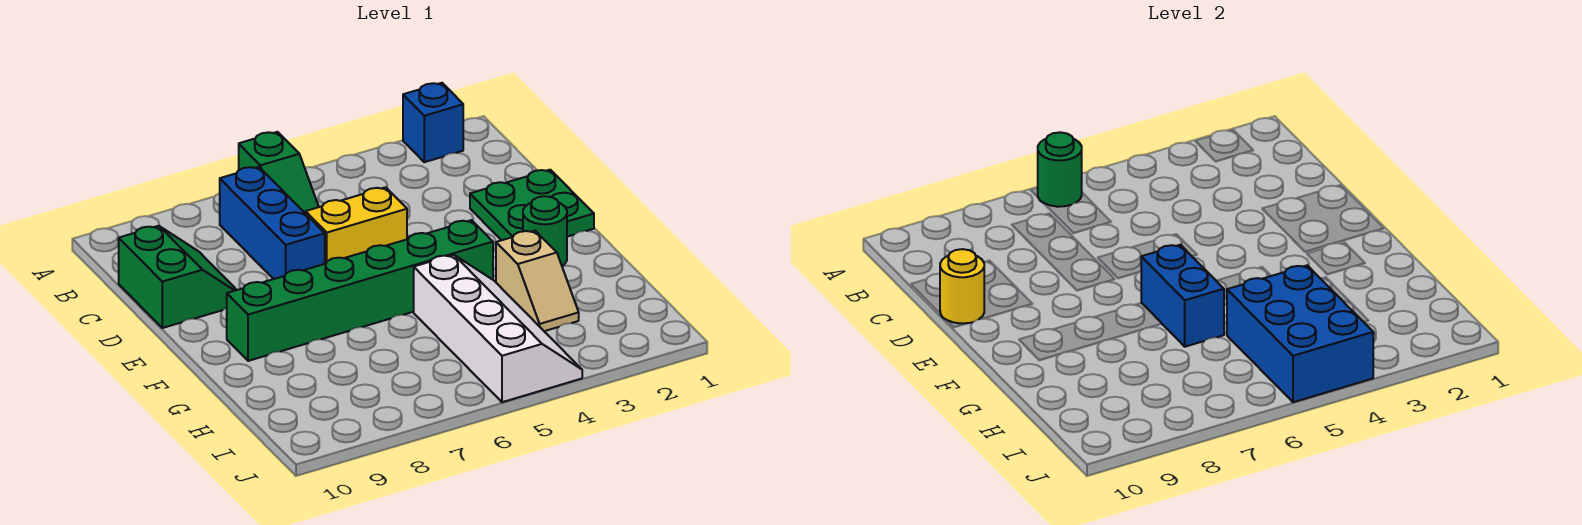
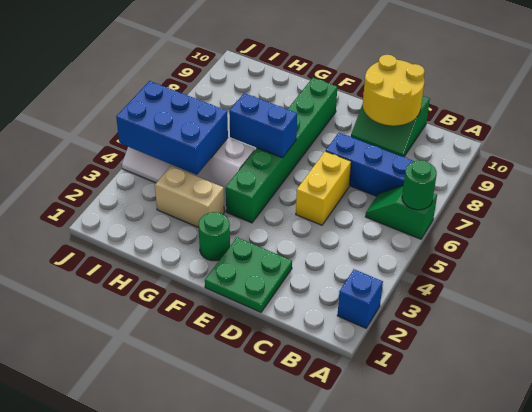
yellow round brick D10 level 2 -> yellow round brick C9:D10 level 2
tan slope G3:H3 level 1 top G -> tan brick G3:H3 level 1

